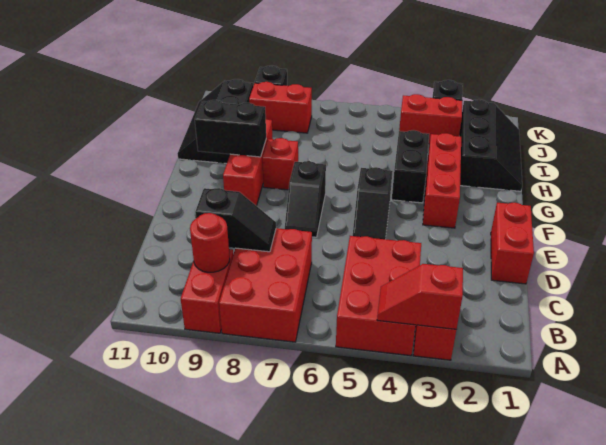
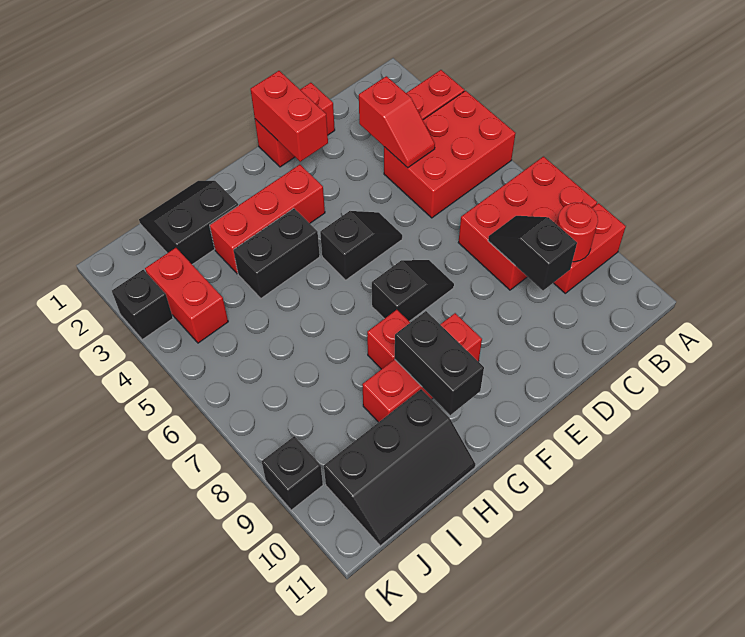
red slope A3:A4 level 2 top 3 -> red slope C3:C4 level 2 top 3
black slope H1:J2 level 1 top 2 -> black slope H1:I2 level 1 top 2
red brick J8:J9 level 1 -> red brick E1:E2 level 2

